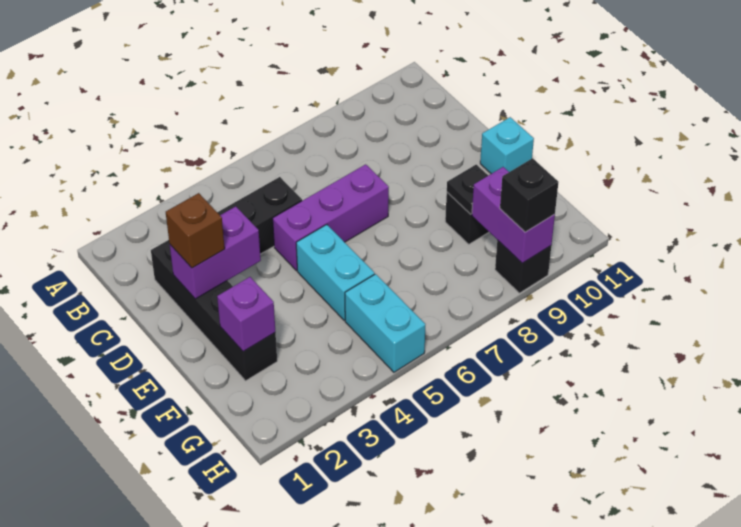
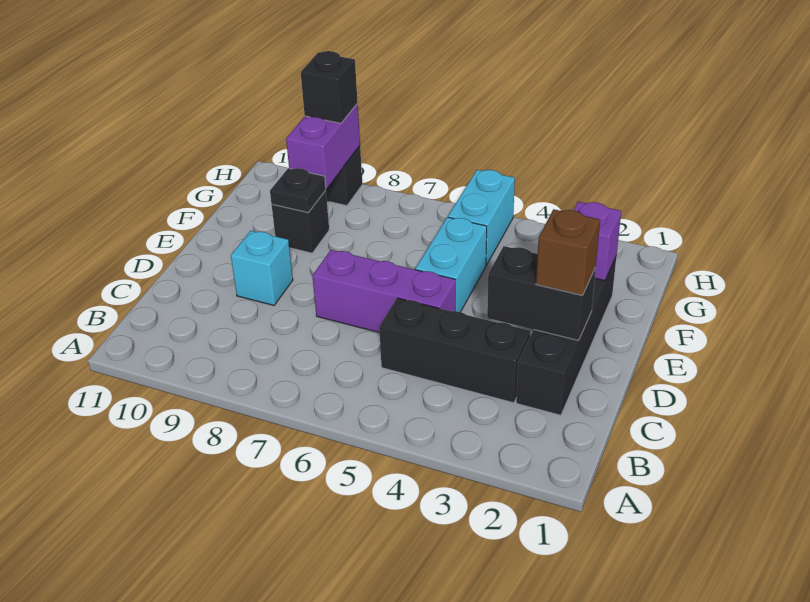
purple brick D2:D3 level 2 -> black brick D2:D3 level 2
cyan brick E11 level 1 -> cyan brick D9 level 1

